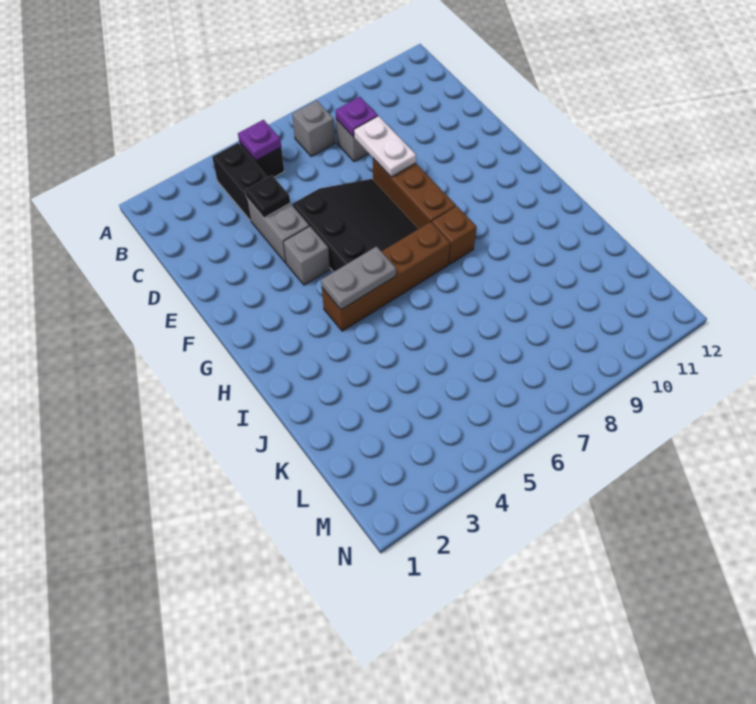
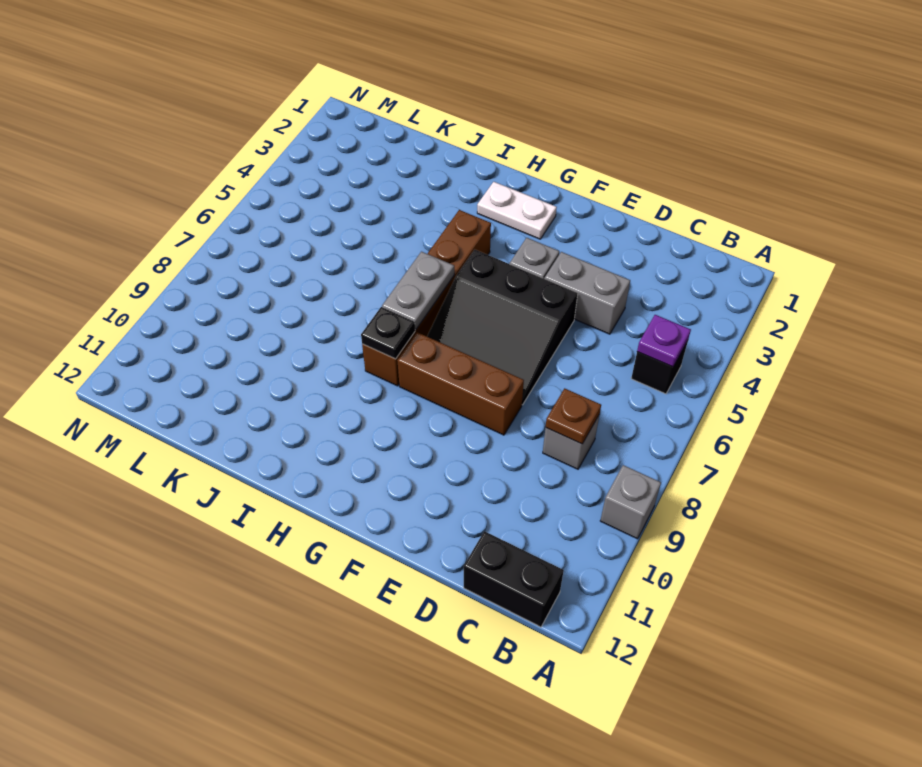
black brick B4:C4 level 1 -> black brick B12:C12 level 1
grey brick B7 level 1 -> grey brick A9 level 1
purple plate C8 level 2 -> brown plate C8 level 2
black plate D4 level 2 -> black plate H8 level 2
white plate D8:E8 level 2 -> white plate G2:H2 level 1
grey plate H4:H5 level 2 -> grey plate H6:H7 level 2

